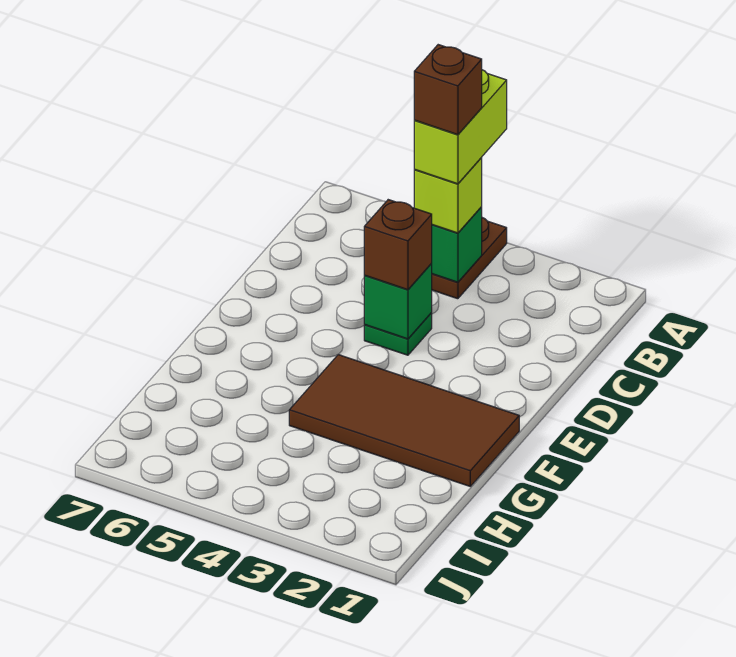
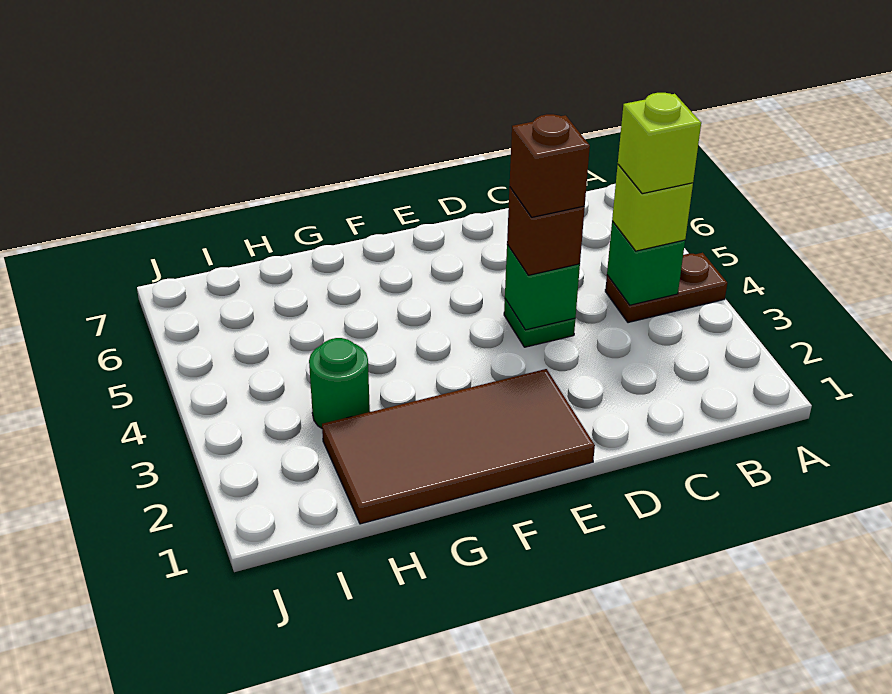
lime brick A4:B4 level 4 -> lime brick B4 level 4
brown brick B4 level 5 -> brown brick D4 level 4
brown tile F1:G4 level 1 -> brown tile E1:H2 level 1
none -> green round brick H3 level 1

